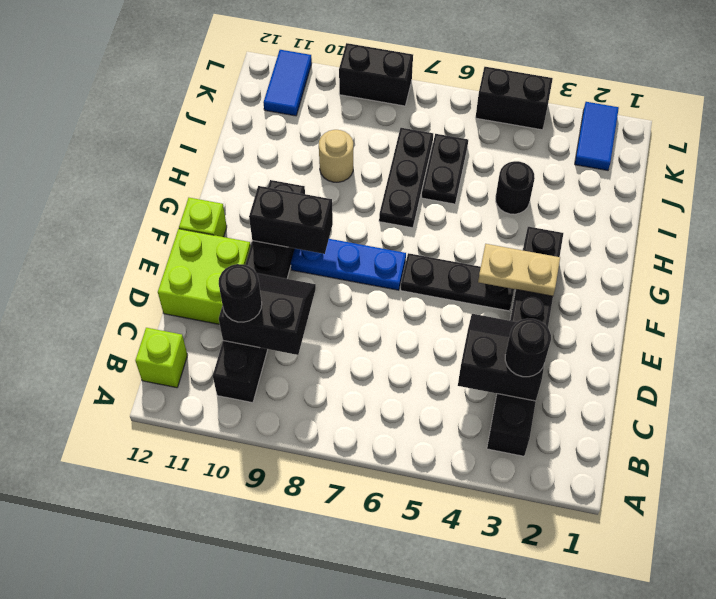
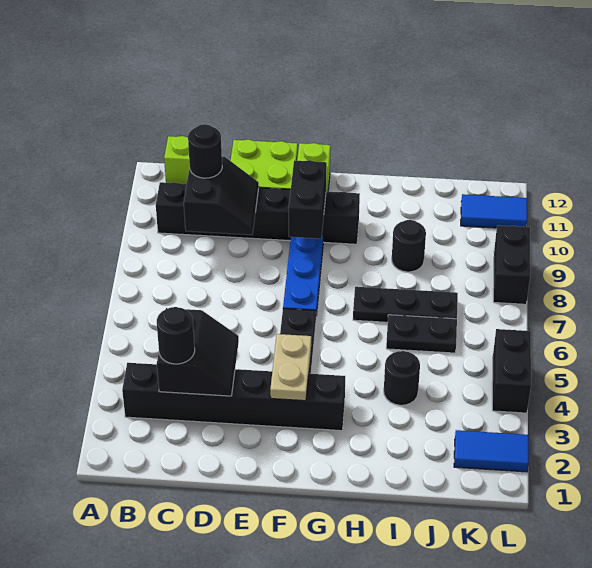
tan round brick I9 level 1 -> black round brick I9 level 1

